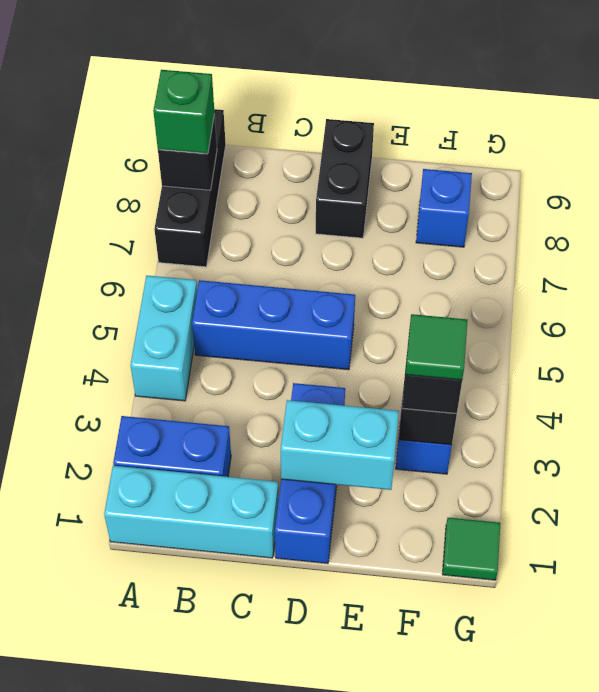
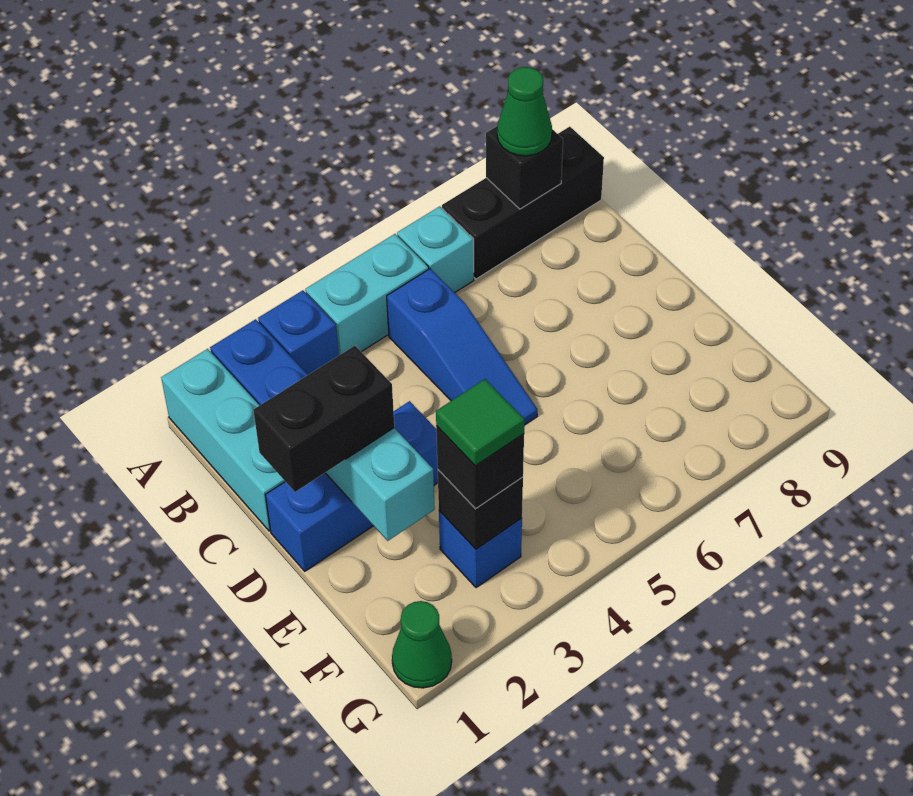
none -> cyan brick A6 level 1
green brick A8 level 3 -> green cone A8 level 3
blue brick B5:D5 level 1 -> blue slope B5:D5 level 1 top B
black brick D8:D9 level 1 -> black brick D1:D2 level 3
blue brick F8 level 1 -> blue brick A3 level 1
green tile G1 level 1 -> green cone G1 level 1

